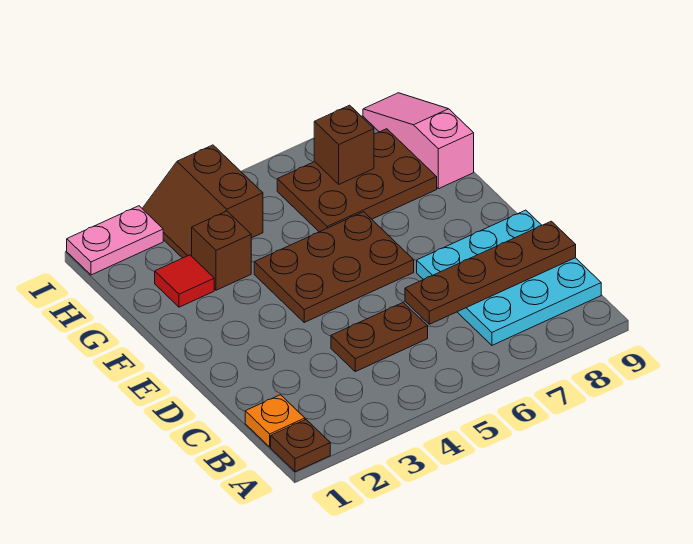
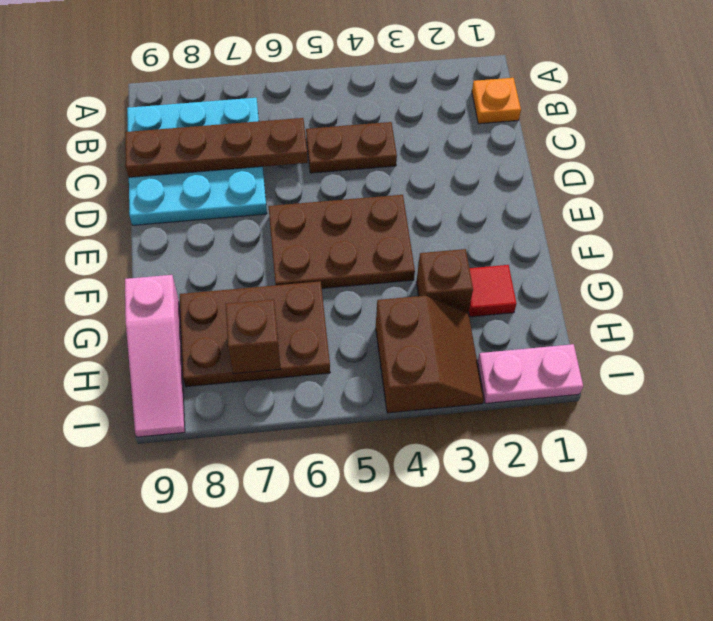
brown plate A1 level 1 -> none

